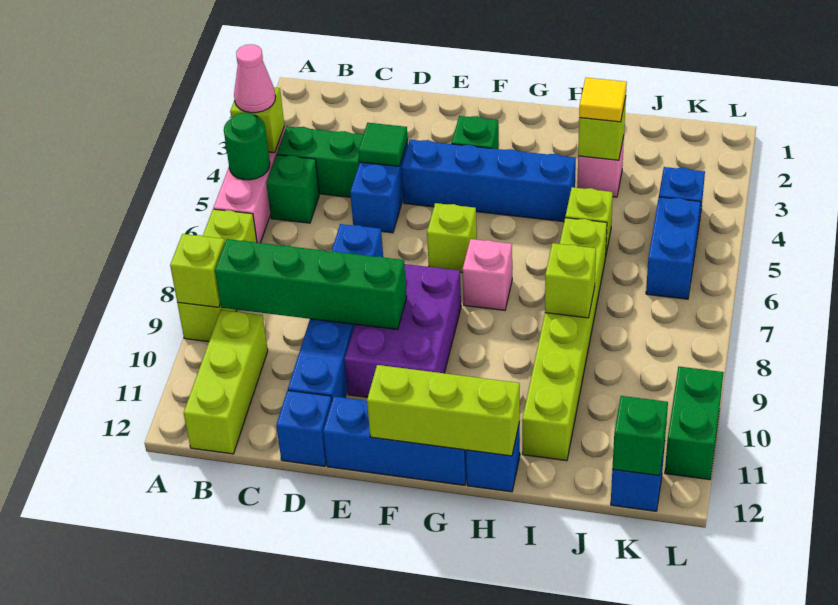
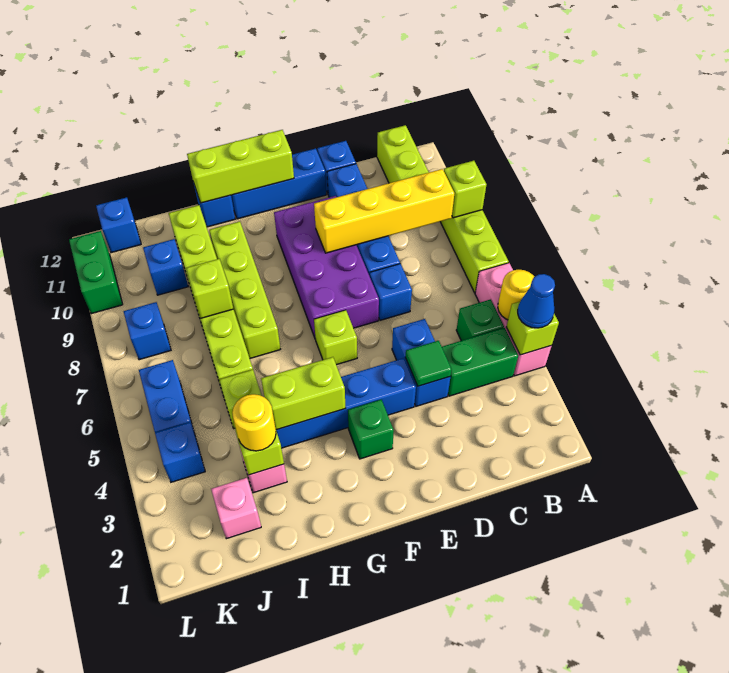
pink cone A4 level 3 -> blue cone A4 level 3
green round brick A5 level 2 -> yellow round brick A5 level 2
green brick B9:E9 level 2 -> yellow brick B9:E9 level 2
purple brick E8:F10 level 1 -> purple brick E7:F10 level 1
none -> lime brick G4:H4 level 2
pink brick G7 level 1 -> pink brick J2 level 1
none -> lime brick H7:H10 level 1
yellow tile I3 level 3 -> yellow round brick I3 level 3
none -> blue brick J10 level 1
none -> blue brick K8 level 1
green brick K12 level 2 -> none

